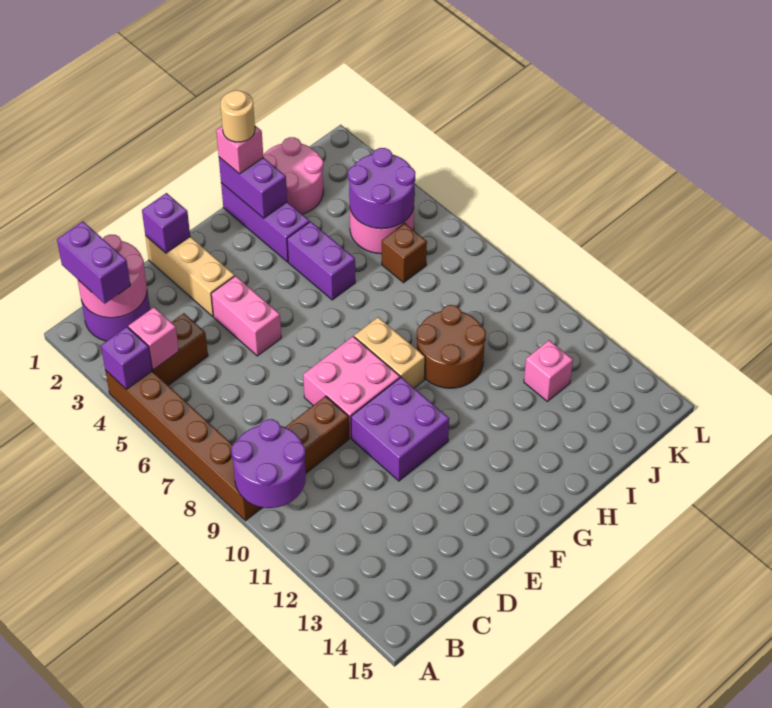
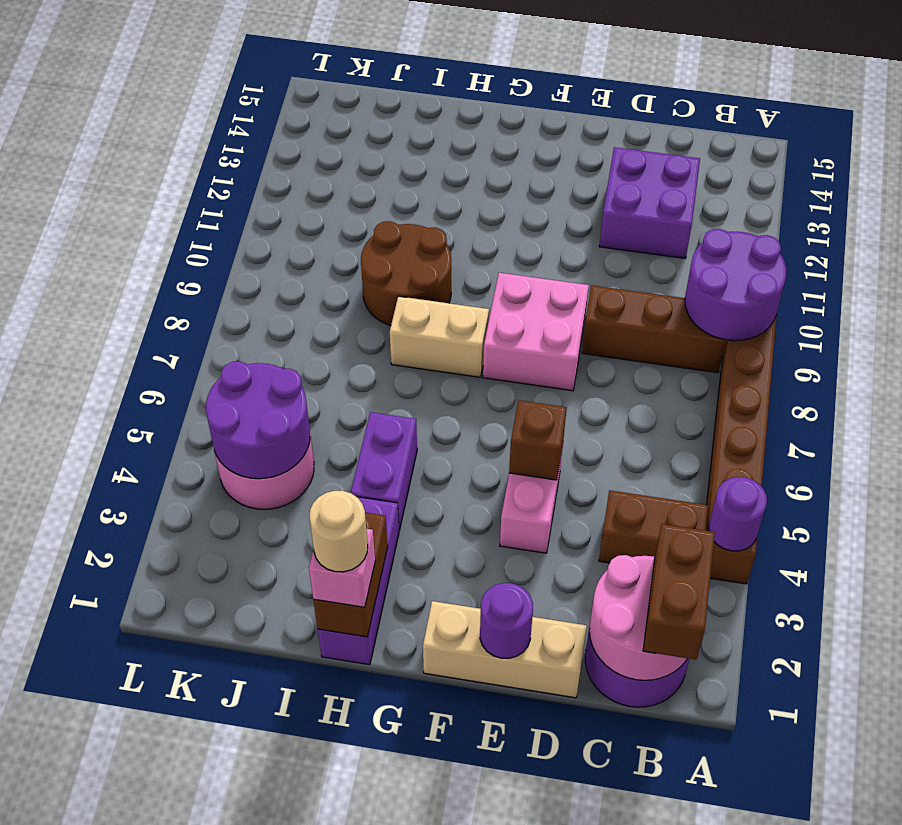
purple brick A4 level 2 -> purple round brick A4 level 2
purple brick B1:B2 level 3 -> brown brick B1:B2 level 3
pink brick B4 level 2 -> none
tan brick E1:E3 level 1 -> tan brick D1:F1 level 1
purple brick E1 level 2 -> purple round brick E1 level 2
purple brick E10:F11 level 1 -> purple brick C12:D13 level 1
tan brick G8:G9 level 1 -> tan brick G8:H8 level 1
purple brick H1:H2 level 2 -> brown brick H1:H2 level 2
pink round brick I1:J2 level 1 -> none
brown brick J6 level 1 -> brown brick E5 level 2
pink brick J12 level 1 -> none

